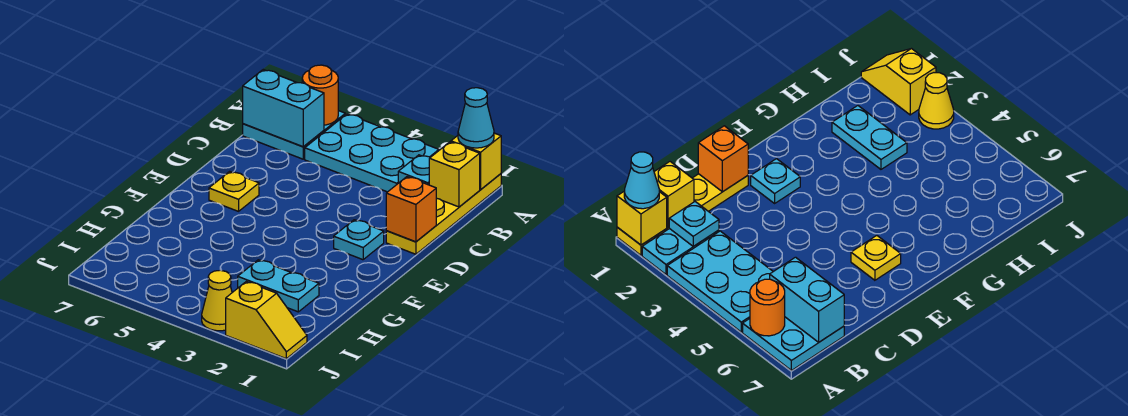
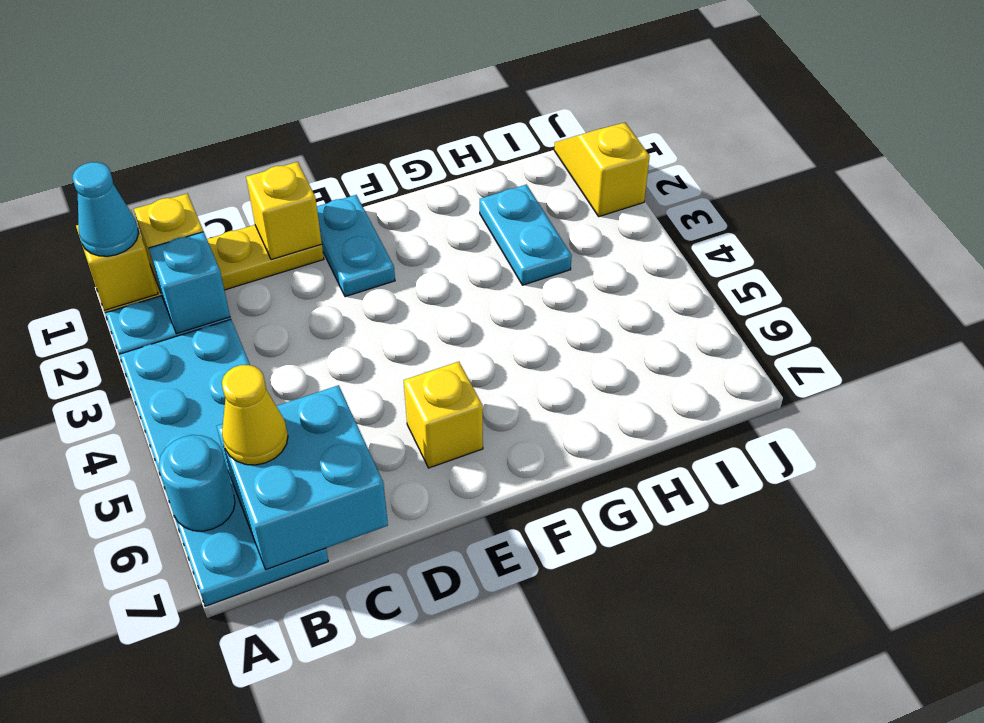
orange round brick A6 level 2 -> cyan round brick A6 level 2
cyan plate B2 level 2 -> cyan brick B2 level 2
cyan brick B6:B7 level 2 -> cyan brick B6:C7 level 2
orange brick D1 level 2 -> yellow brick D1 level 2
cyan plate E2 level 1 -> cyan plate E1:E2 level 1
yellow plate E6 level 1 -> yellow brick E6 level 1
yellow cone J3 level 1 -> yellow cone B6 level 3

